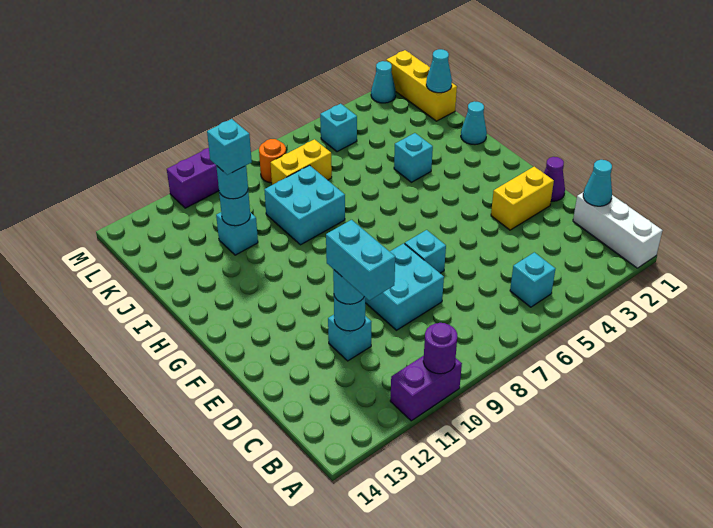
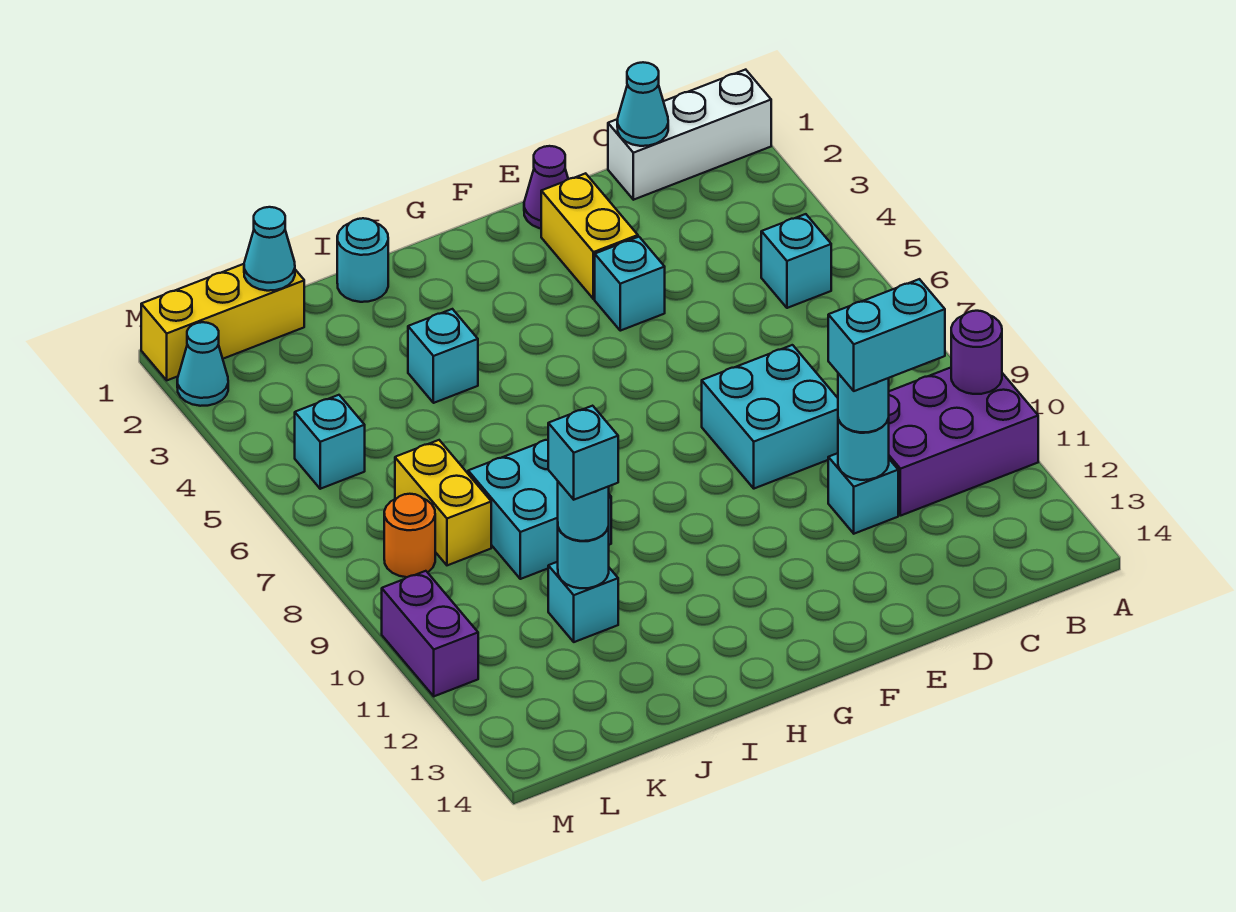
purple brick A10:A11 level 1 -> purple brick A10:C11 level 1
cyan brick E7 level 1 -> cyan brick E4 level 1
cyan cone I1 level 1 -> cyan round brick I1 level 1

